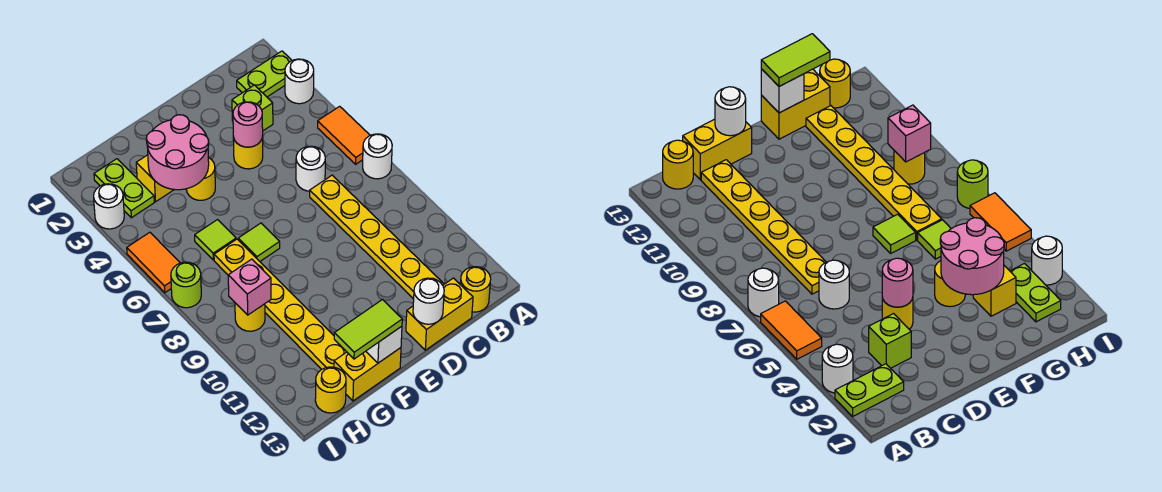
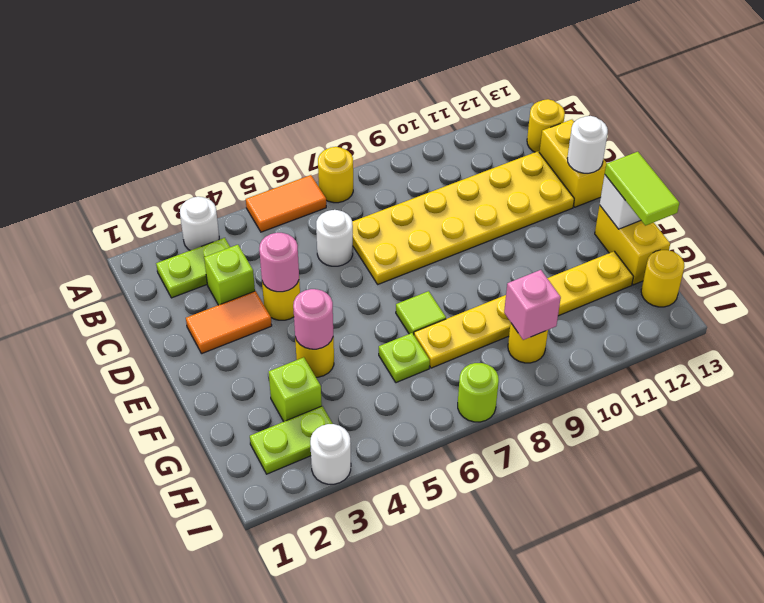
lime plate A2:B2 level 1 -> lime plate B2:B3 level 1
white round brick A7 level 1 -> yellow round brick A7 level 1
yellow plate C7:C12 level 1 -> yellow plate C7:D12 level 1
pink round brick F3:G4 level 2 -> pink round brick F4 level 2
yellow brick G3 level 1 -> lime brick G3 level 1
lime tile G6 level 1 -> lime plate G6 level 1
orange tile I5:I6 level 1 -> orange tile D2:D3 level 1

